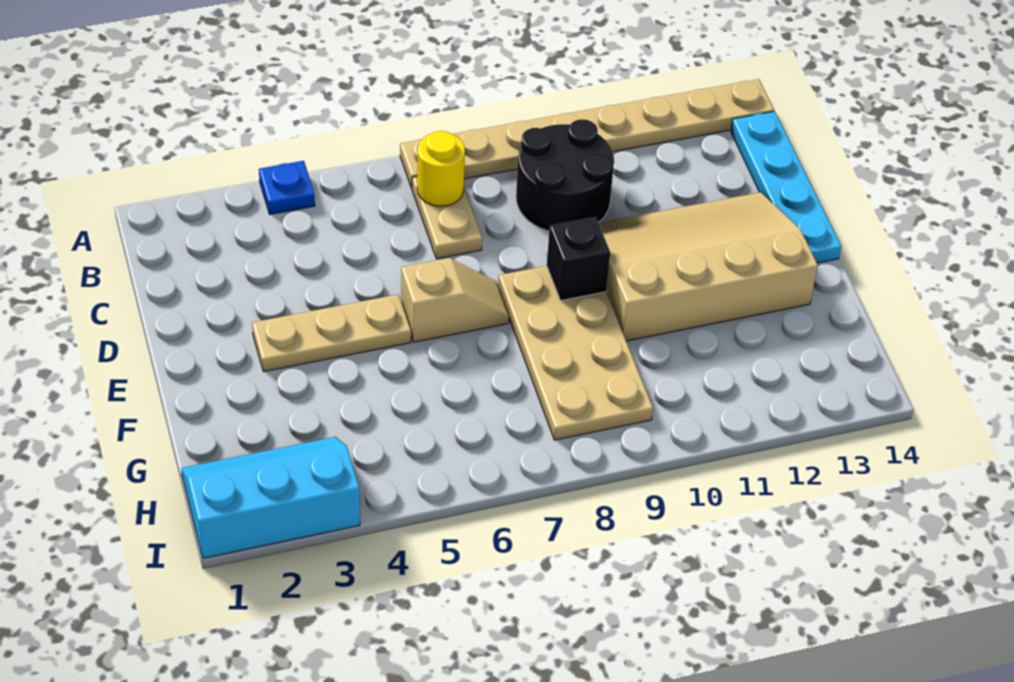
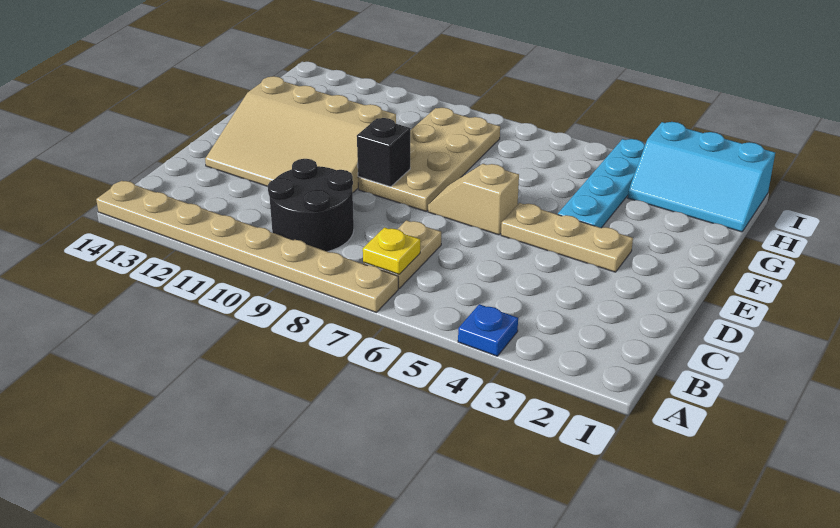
yellow round brick B7 level 2 -> yellow plate B7 level 2
cyan plate B14:E14 level 1 -> cyan plate F4:I4 level 1

